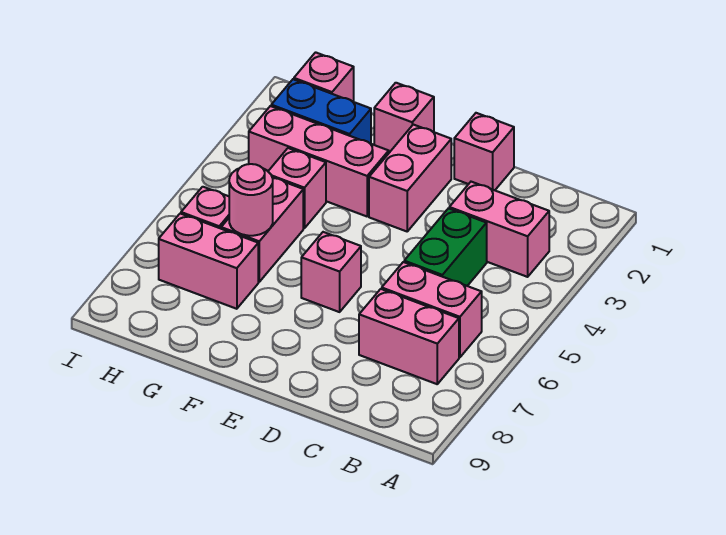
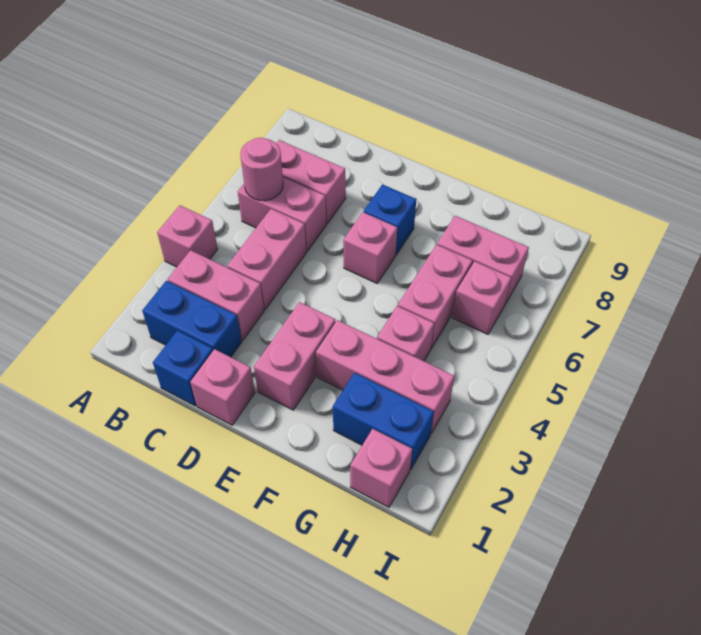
none -> blue brick B2:C2 level 1
none -> blue brick C1 level 1
green brick C4:C5 level 1 -> pink brick C4:C5 level 1
none -> blue brick E7 level 1
pink brick F1 level 1 -> pink brick A4 level 1
pink round brick G6 level 2 -> pink round brick B6 level 2

